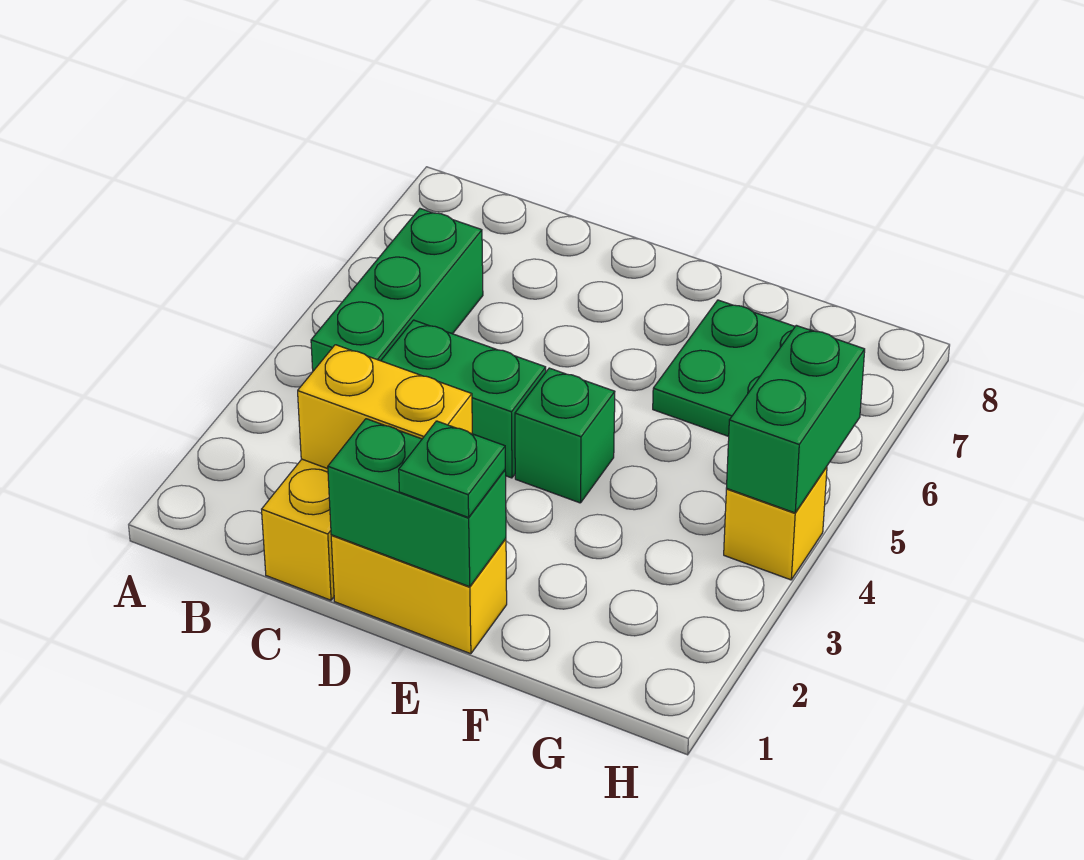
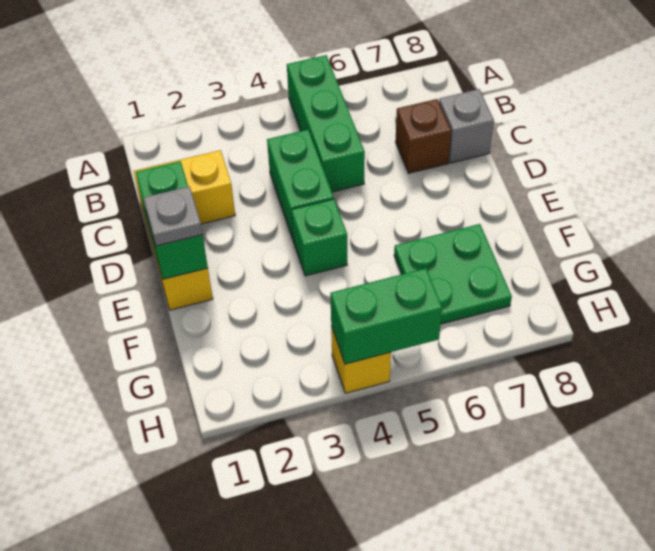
green brick B4:B6 level 1 -> green brick A5:C5 level 1
yellow brick C2:D2 level 2 -> none
none -> brown brick C7 level 1
none -> grey brick C8 level 1
green plate E1 level 3 -> grey plate E1 level 3

